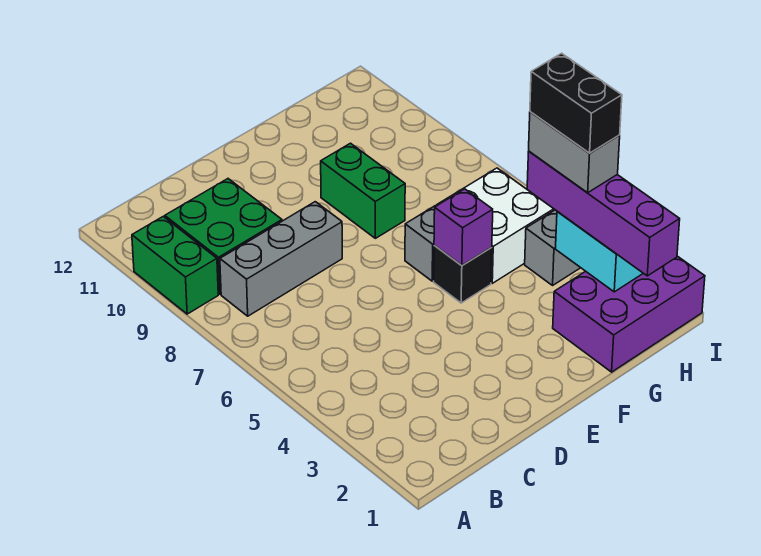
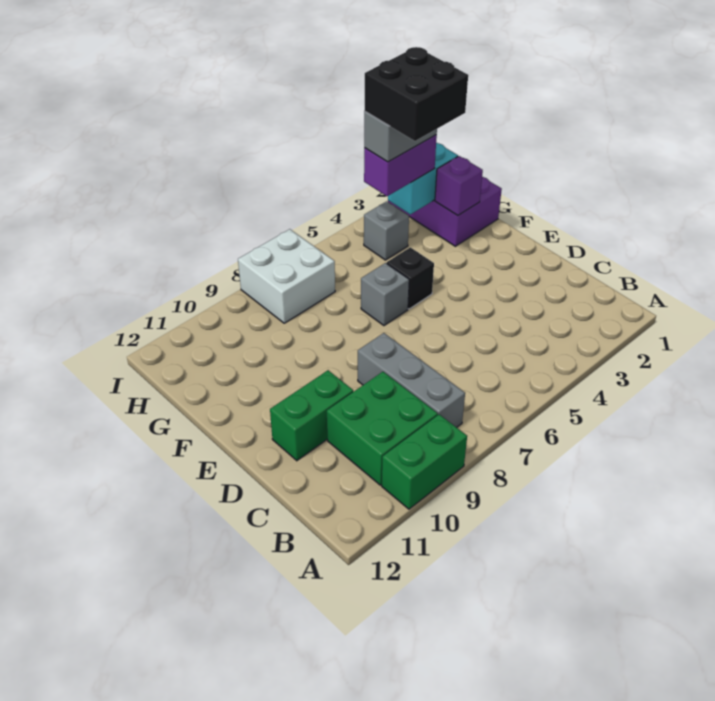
purple brick F5 level 2 -> purple brick G2 level 2
green brick F8:F9 level 1 -> green brick D10:D11 level 1
white brick G5:H6 level 1 -> white brick H7:I8 level 1
purple brick H1:H4 level 3 -> purple brick H3:H4 level 3
black brick H3:H4 level 5 -> black brick G3:H4 level 5

